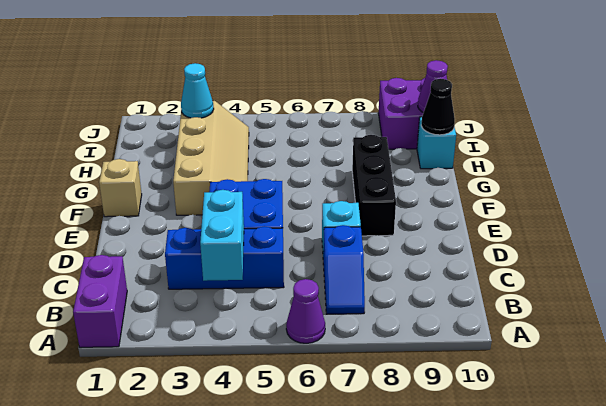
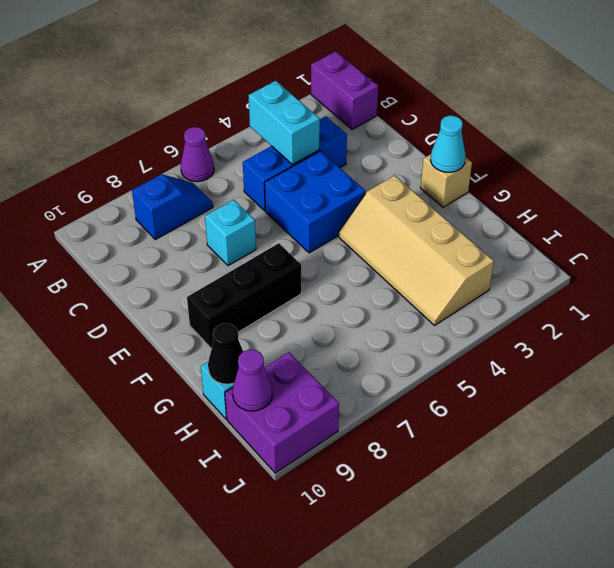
blue slope B7:C7 level 1 top C -> blue slope B7:B8 level 1 top 8
black brick E8:G8 level 1 -> black brick F7:F9 level 1
cyan cone I3 level 2 -> cyan cone F1 level 2

